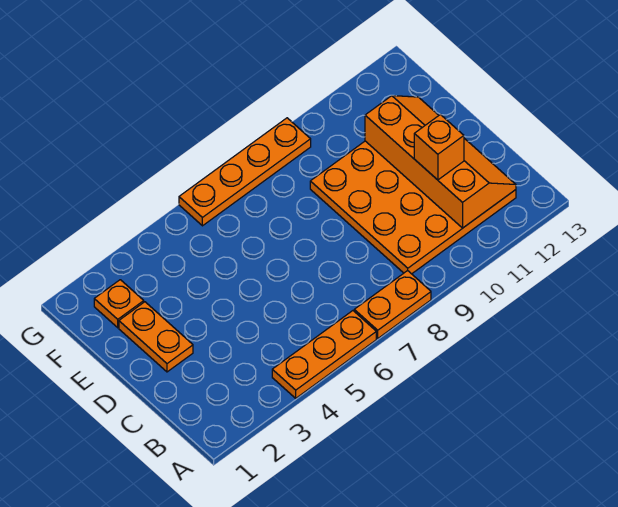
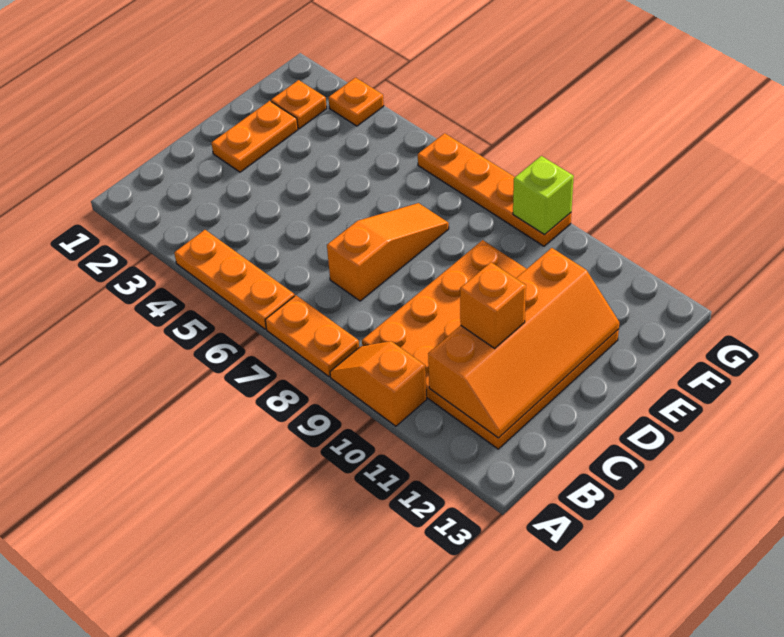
none -> orange slope A9:A10 level 1 top 10
none -> orange slope C7:E7 level 1 top C
none -> orange plate G3 level 1
none -> lime brick G9 level 2

